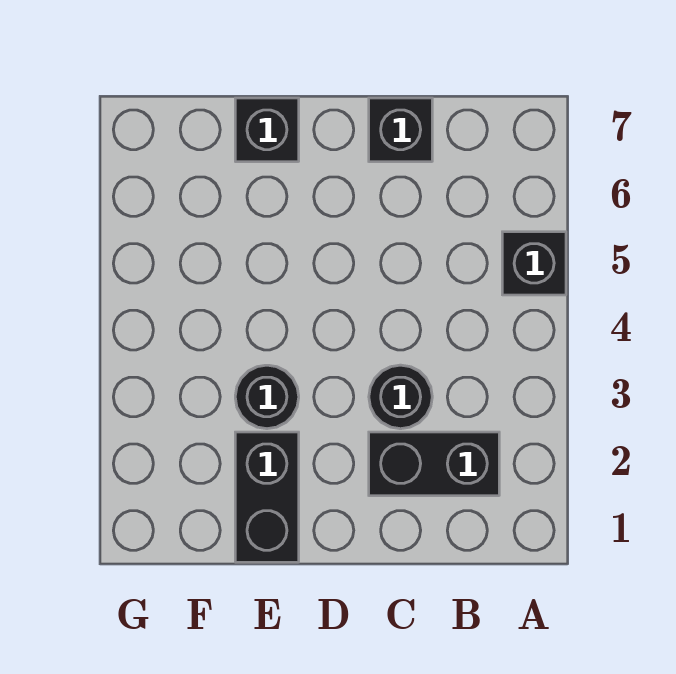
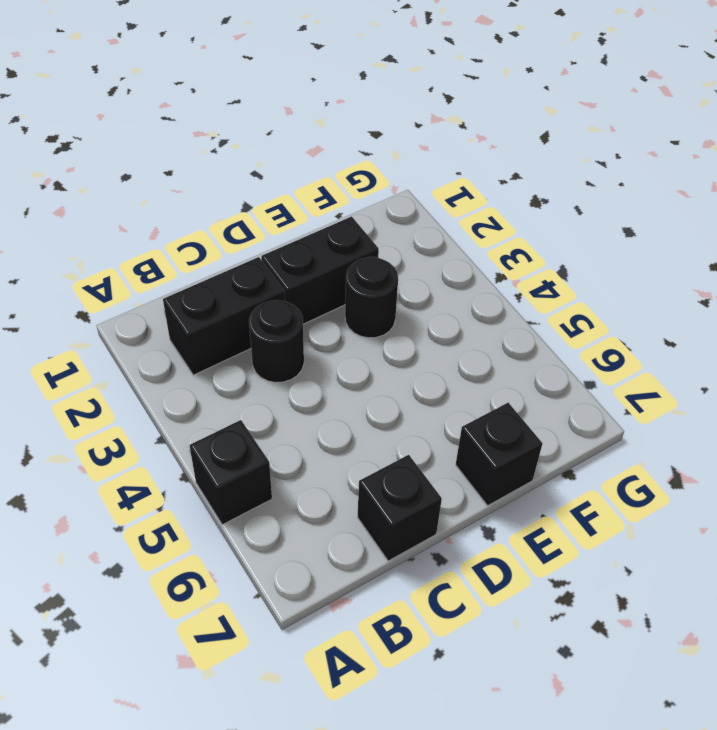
black brick E1:E2 level 1 -> black brick D2:E2 level 1

